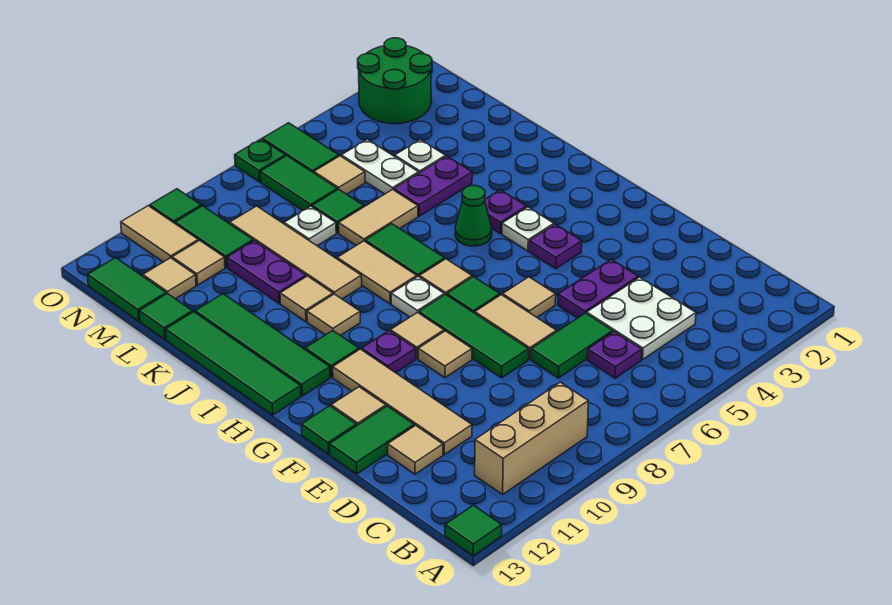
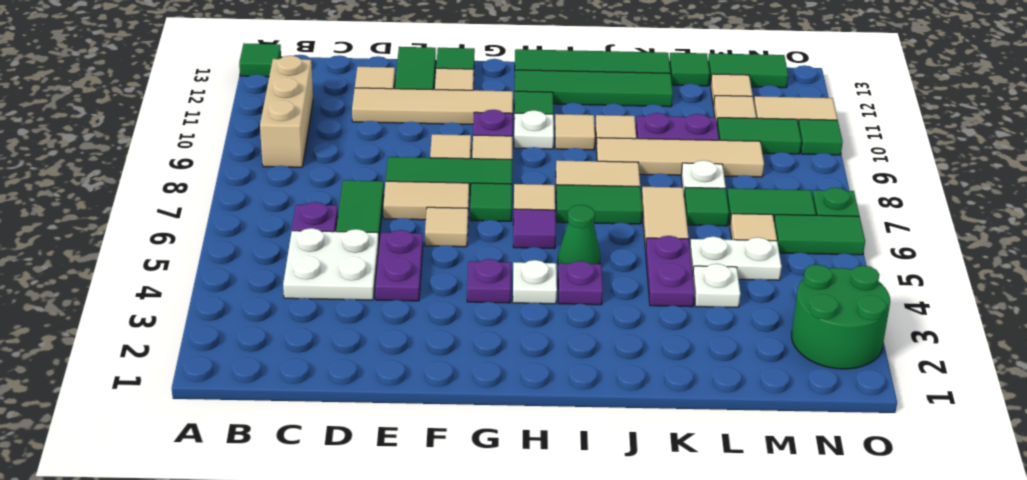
none -> purple tile H6 level 1
white plate H8 level 1 -> white plate H10 level 1

